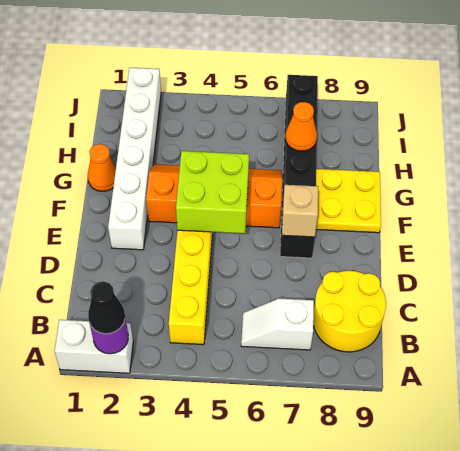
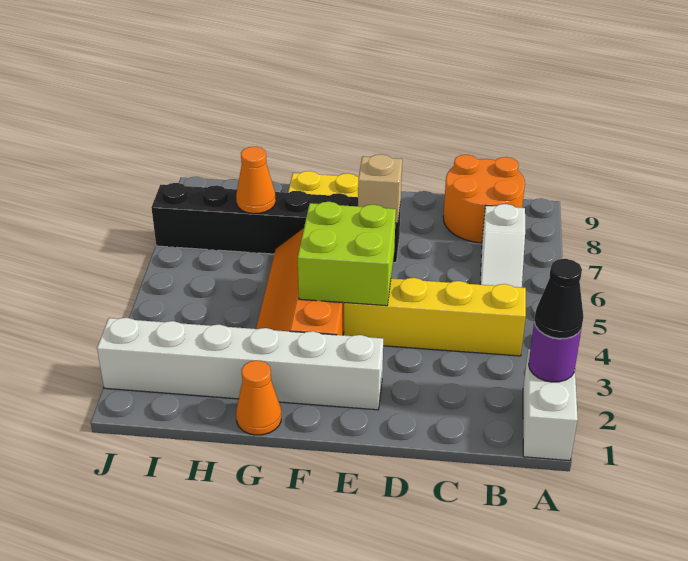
yellow round brick B8:C9 level 1 -> orange round brick B8:C9 level 1

